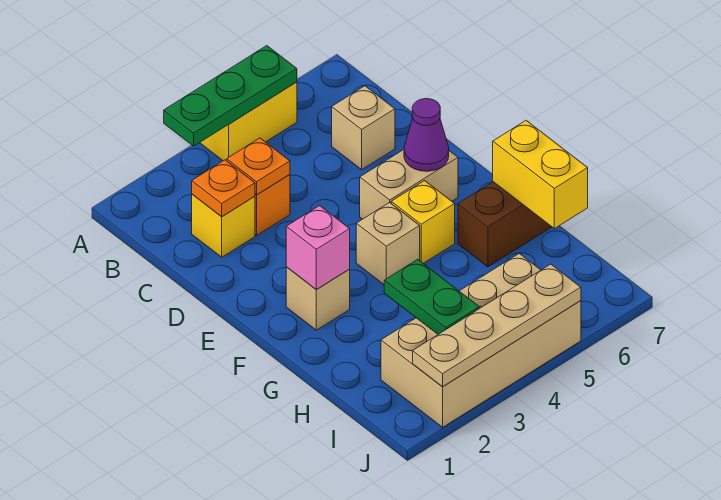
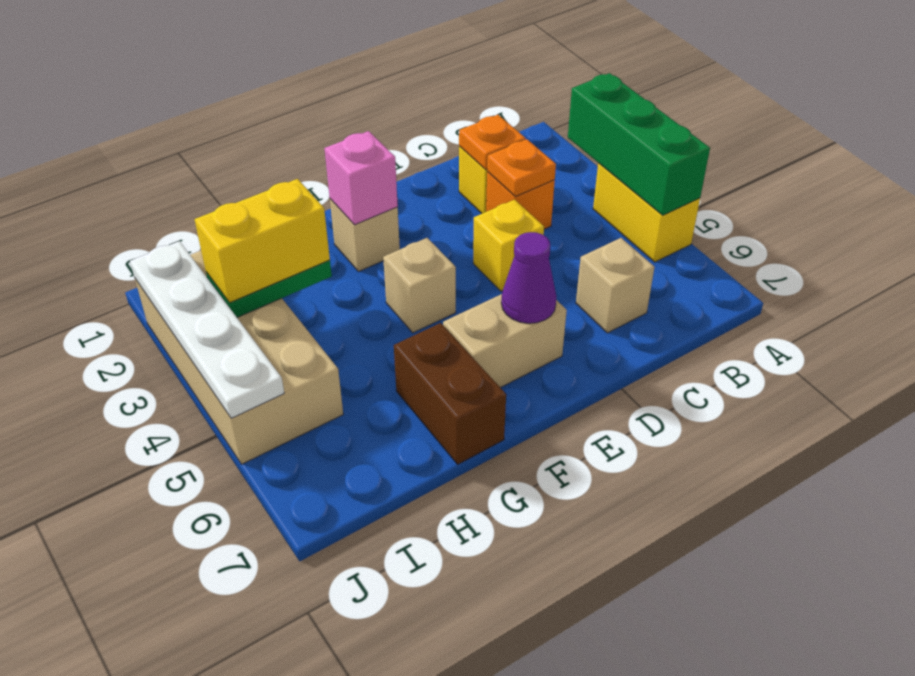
green plate A3:A5 level 2 -> green brick A3:A5 level 2
tan brick E5:E6 level 1 -> tan brick E6:F6 level 1
yellow brick F5 level 1 -> yellow brick D4 level 1
yellow brick G7:H7 level 2 -> yellow brick H3:I3 level 3
tan plate J2:J5 level 2 -> white plate J2:J5 level 2

